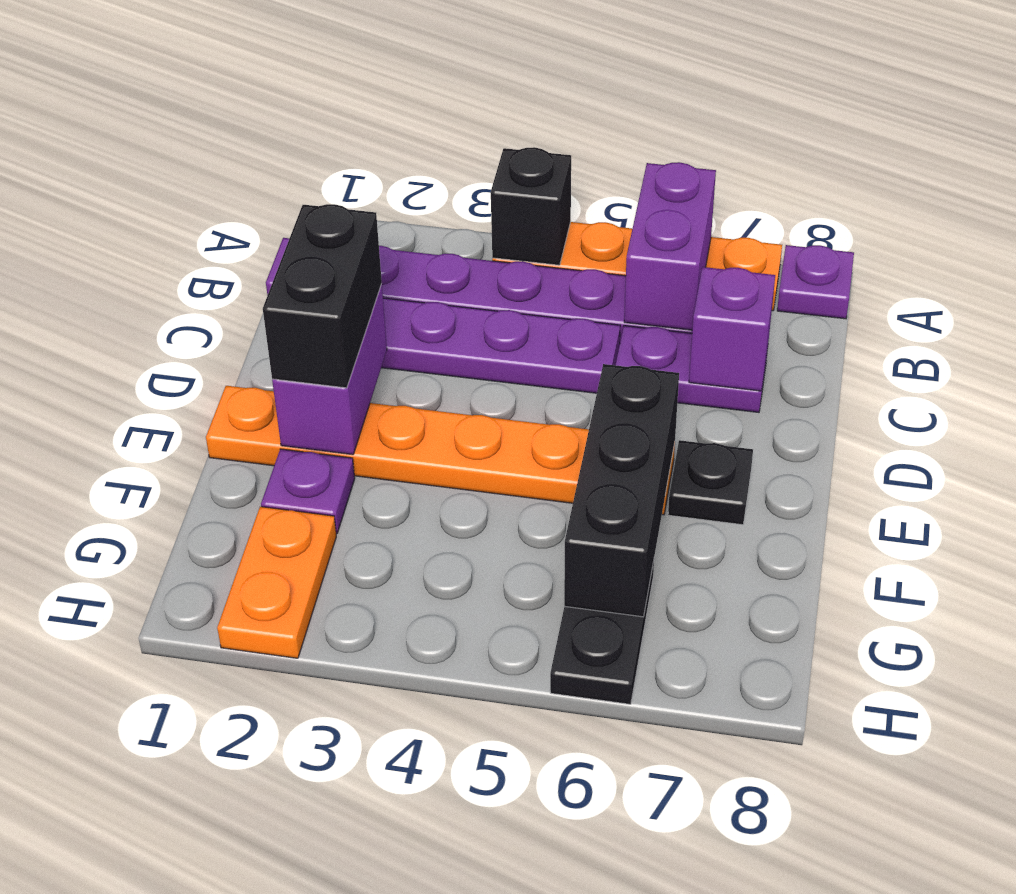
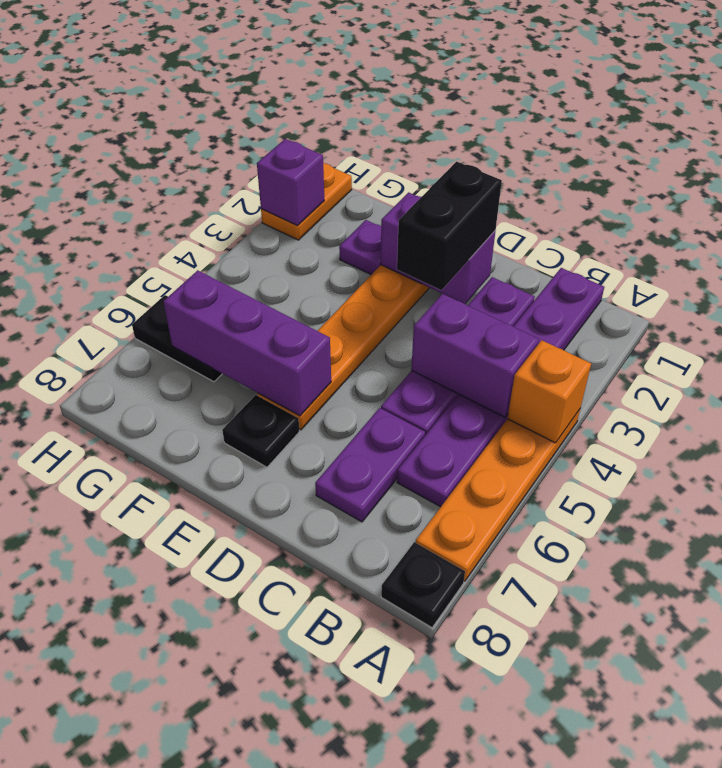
black brick A4 level 2 -> orange brick A4 level 2
purple brick A6:B6 level 2 -> purple brick B4:C4 level 2
purple plate A8 level 1 -> black plate A8 level 1
purple brick C7 level 2 -> purple brick H2 level 2
black brick D2:E2 level 3 -> black brick D2:D3 level 3
black brick E6:G6 level 2 -> purple brick E6:G6 level 2
orange plate G2:H2 level 1 -> orange plate H1:H2 level 1

